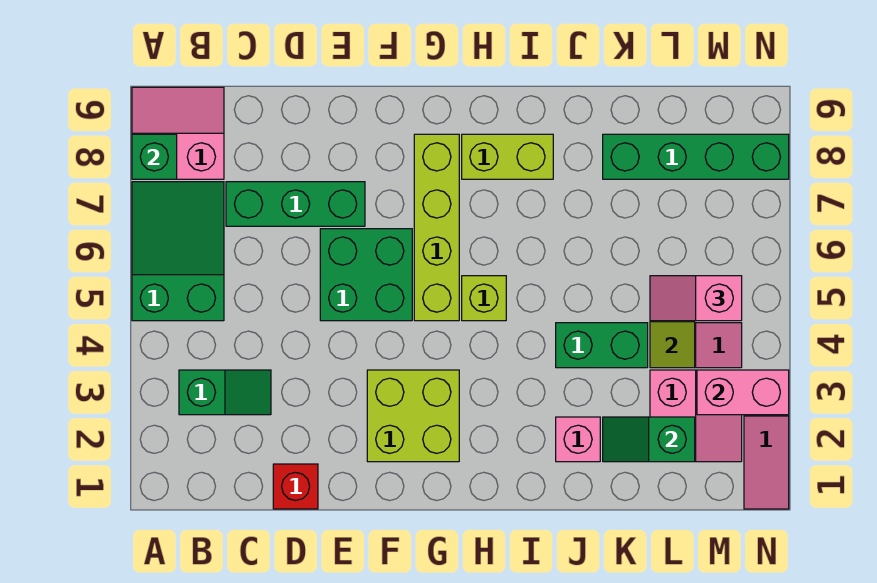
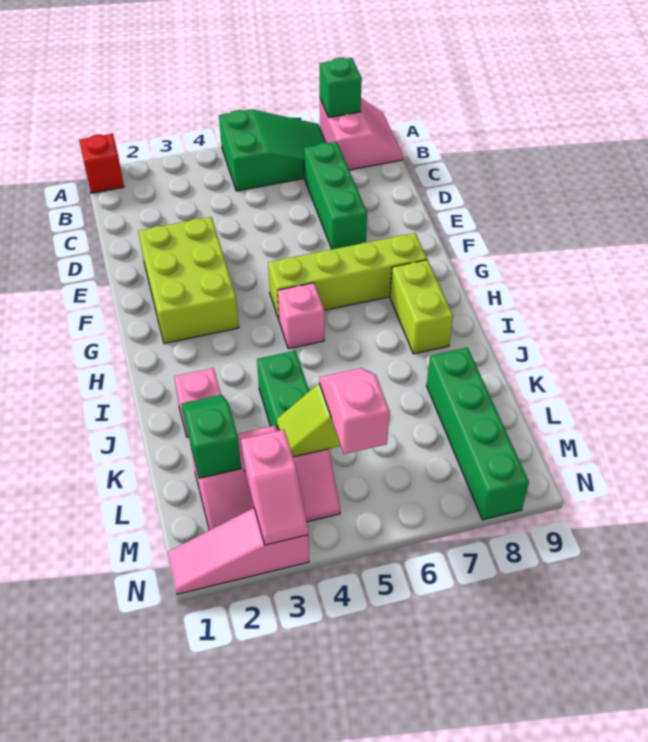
green slope B3:C3 level 1 top B -> none
red brick D1 level 1 -> red brick A1 level 1
green brick E5:F6 level 1 -> none
lime brick F2:G3 level 1 -> lime brick E2:G3 level 1
lime brick H5 level 1 -> pink brick H5 level 1
pink brick M3:N3 level 2 -> pink slope M3:N3 level 2 top M

